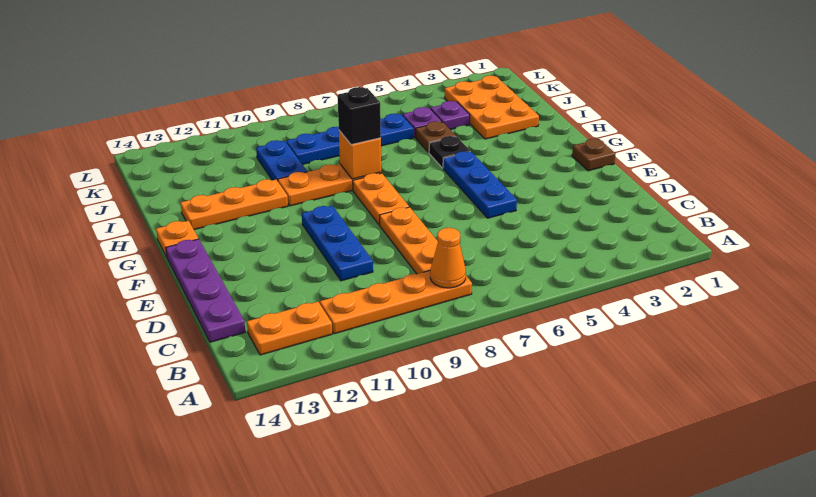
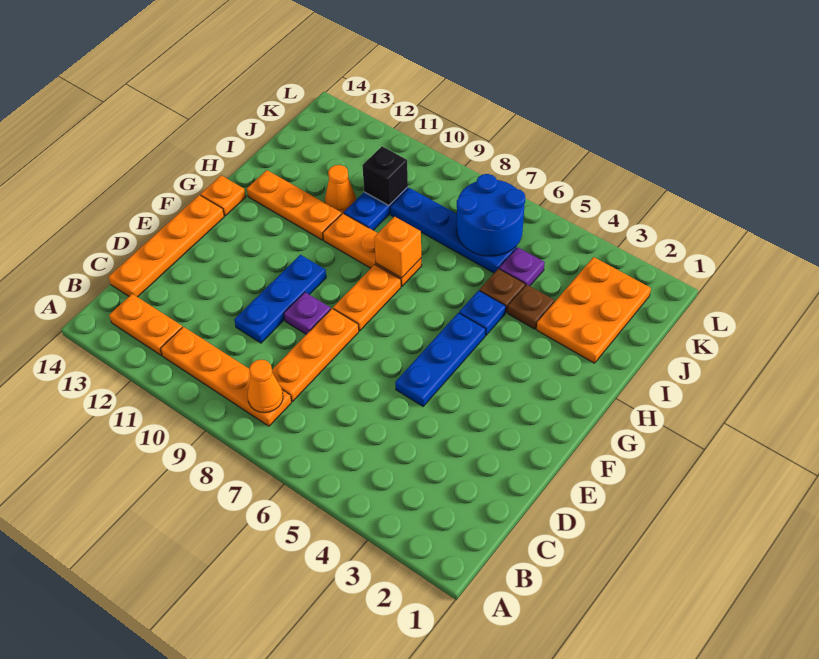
purple plate C14:F14 level 1 -> orange plate C14:F14 level 1
brown plate F1 level 1 -> brown plate I4 level 1
black plate H5 level 1 -> blue plate H5 level 1
black brick H8 level 3 -> black brick J10 level 2
none -> orange cone I11 level 1
purple plate J4 level 1 -> purple plate E9 level 1
none -> blue round brick J6:K7 level 2

